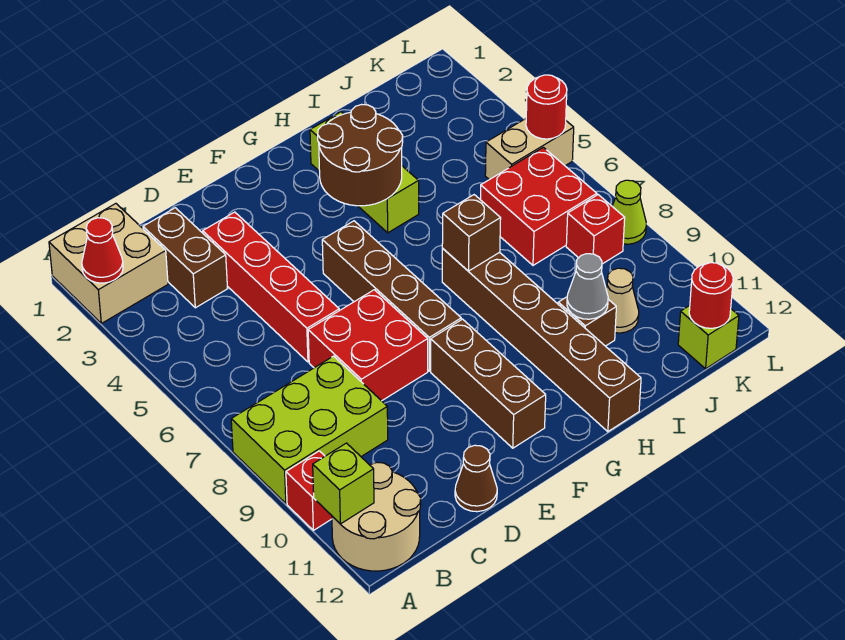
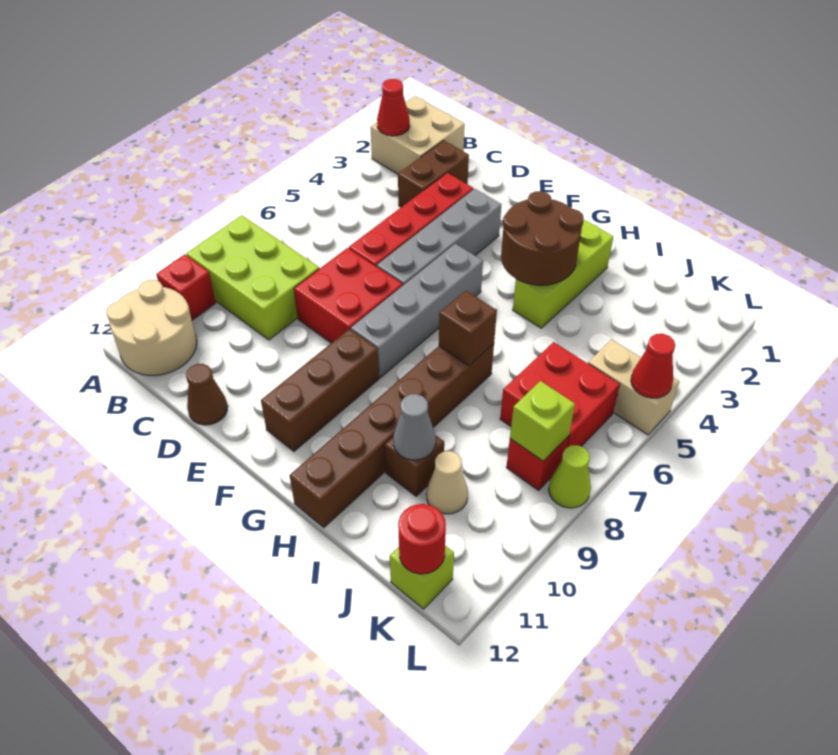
lime brick A11 level 2 -> lime brick K8 level 2
none -> grey brick E3:E6 level 1
brown brick F5:F8 level 1 -> grey brick F5:F8 level 1
red round brick L5 level 2 -> red cone L5 level 2

